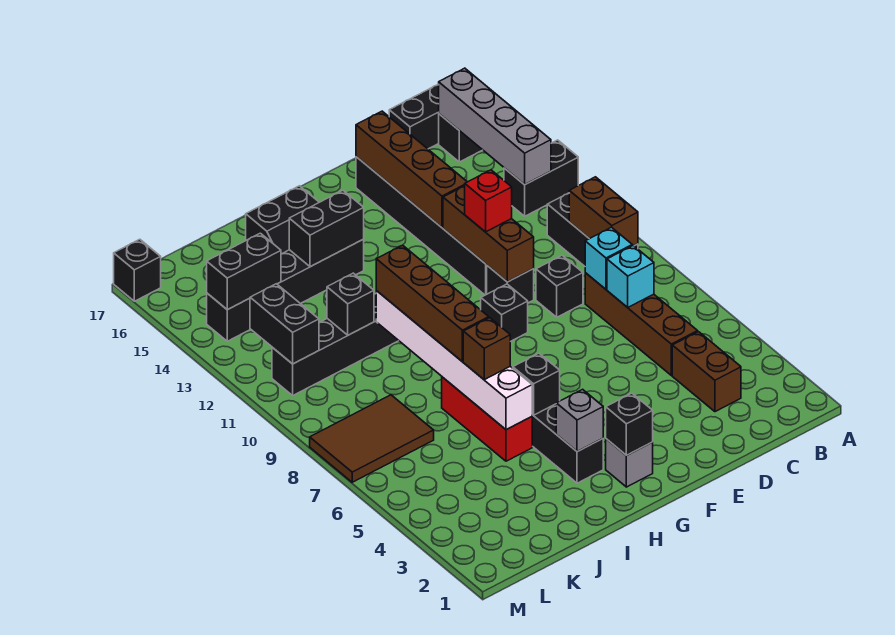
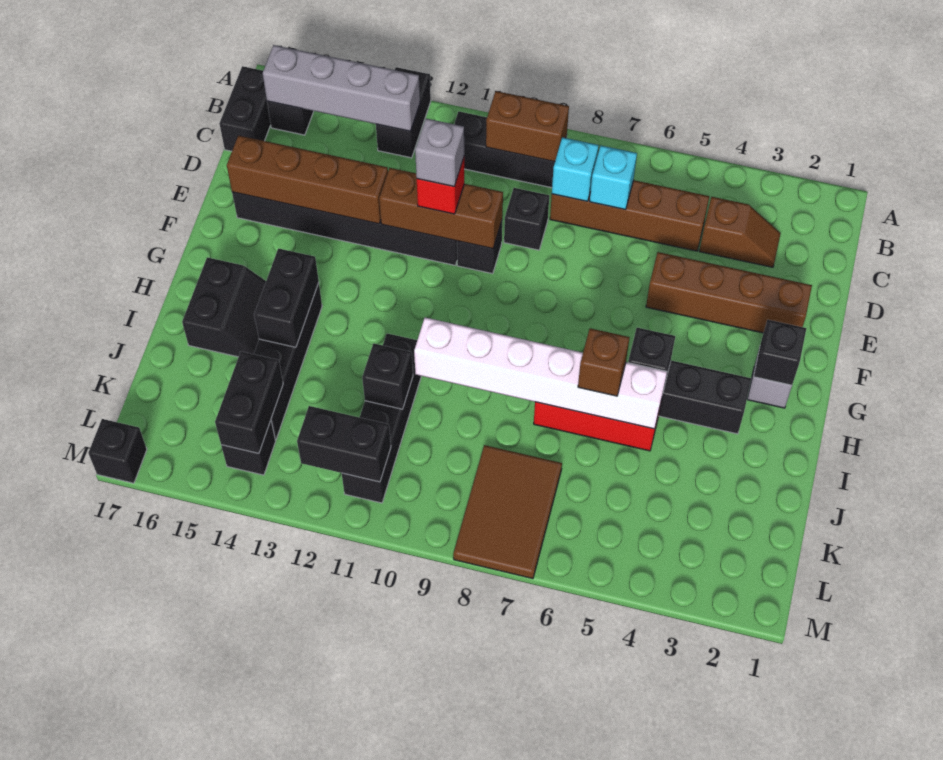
brown brick C3:C4 level 1 -> brown slope C3:C4 level 1 top 4
black brick F9 level 1 -> none
grey brick H3 level 2 -> grey brick E11 level 4
brown brick I7:I10 level 3 -> brown brick E2:E5 level 1

